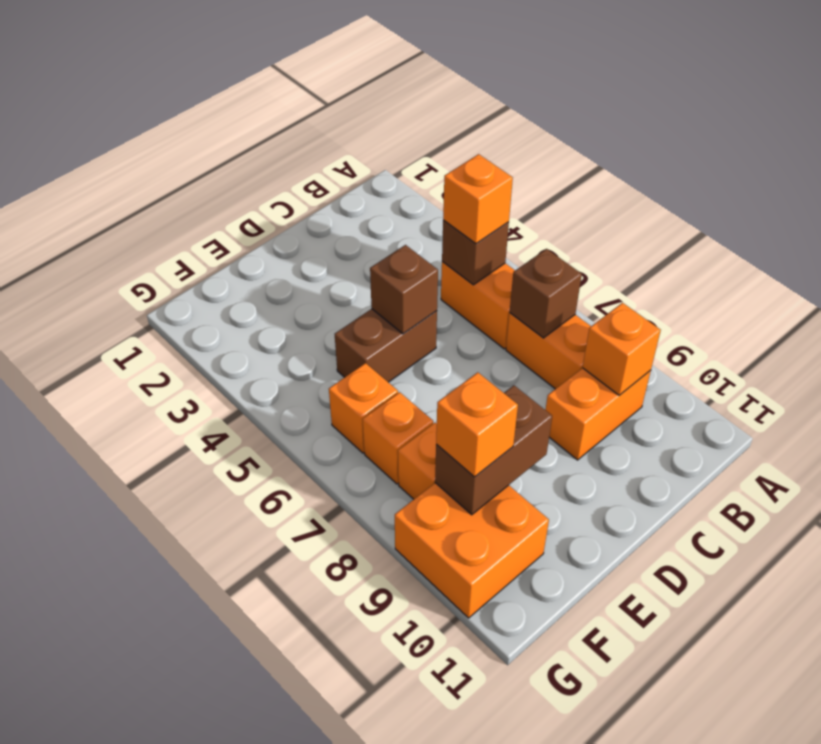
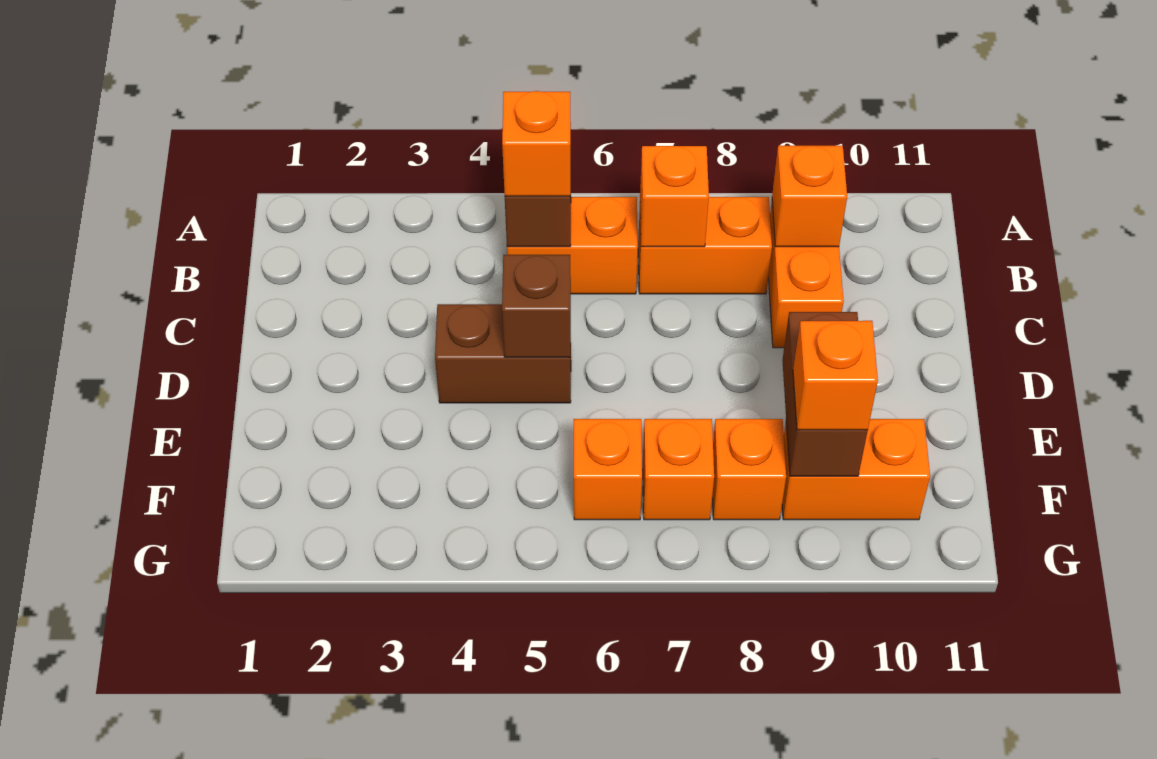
brown brick B7 level 2 -> orange brick B7 level 2
brown brick D5:E5 level 1 -> brown brick D4:D5 level 1
orange brick F9:G10 level 1 -> orange brick F9:F10 level 1

